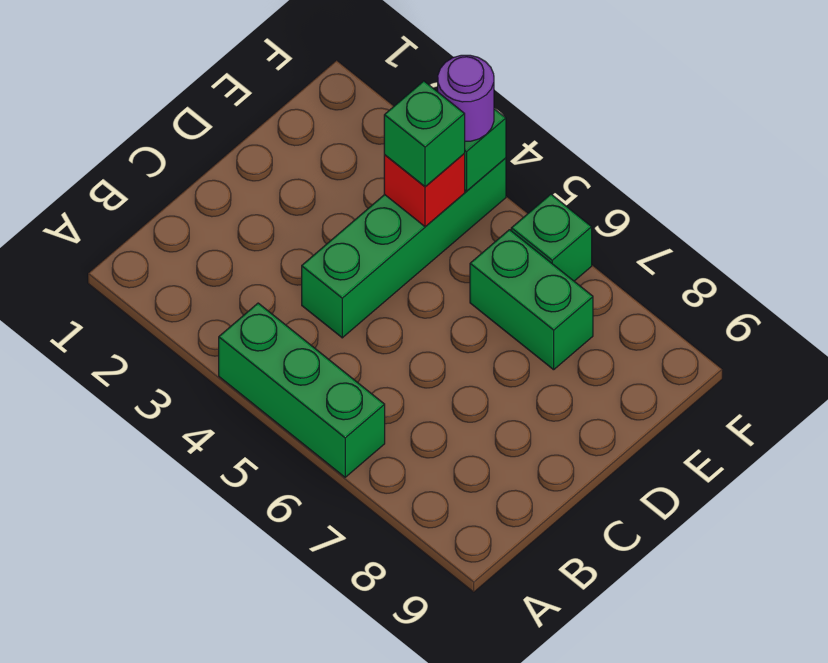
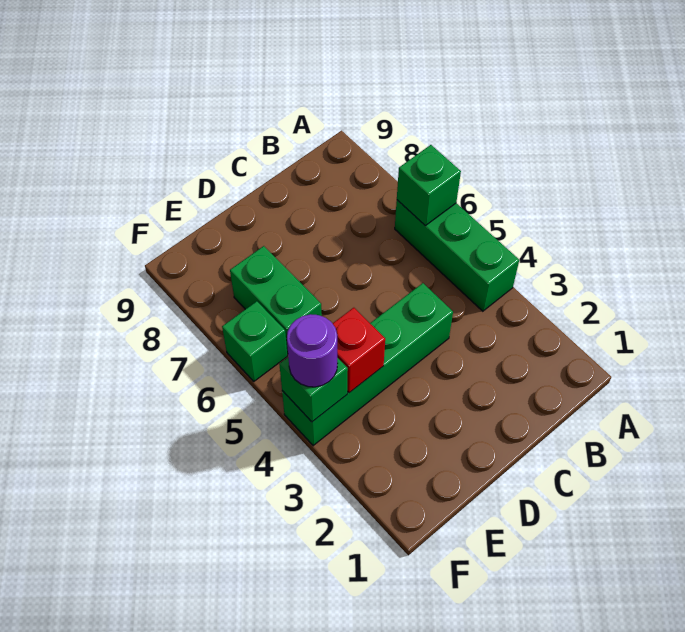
green brick E4 level 3 -> green brick A6 level 2

